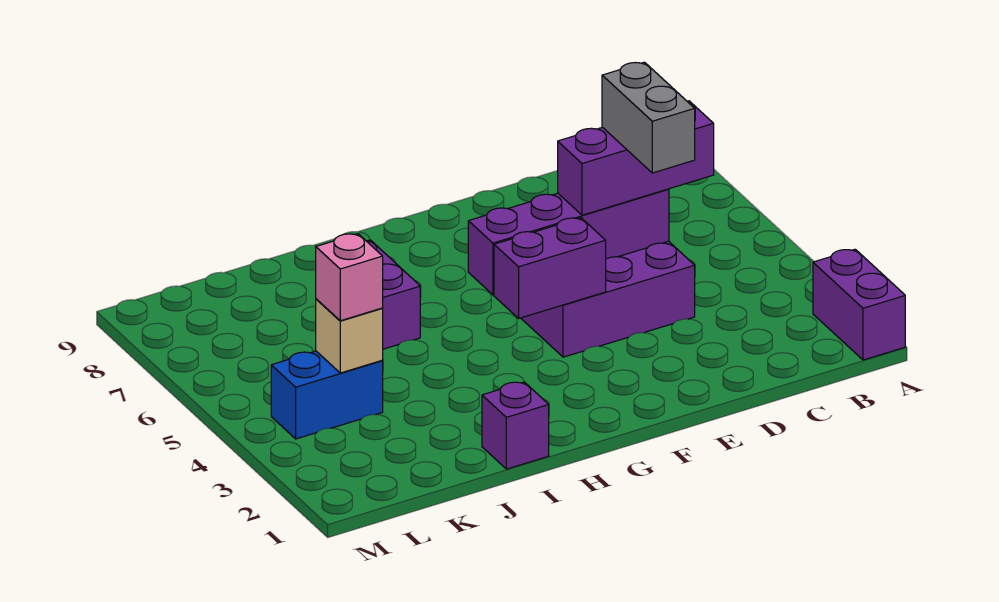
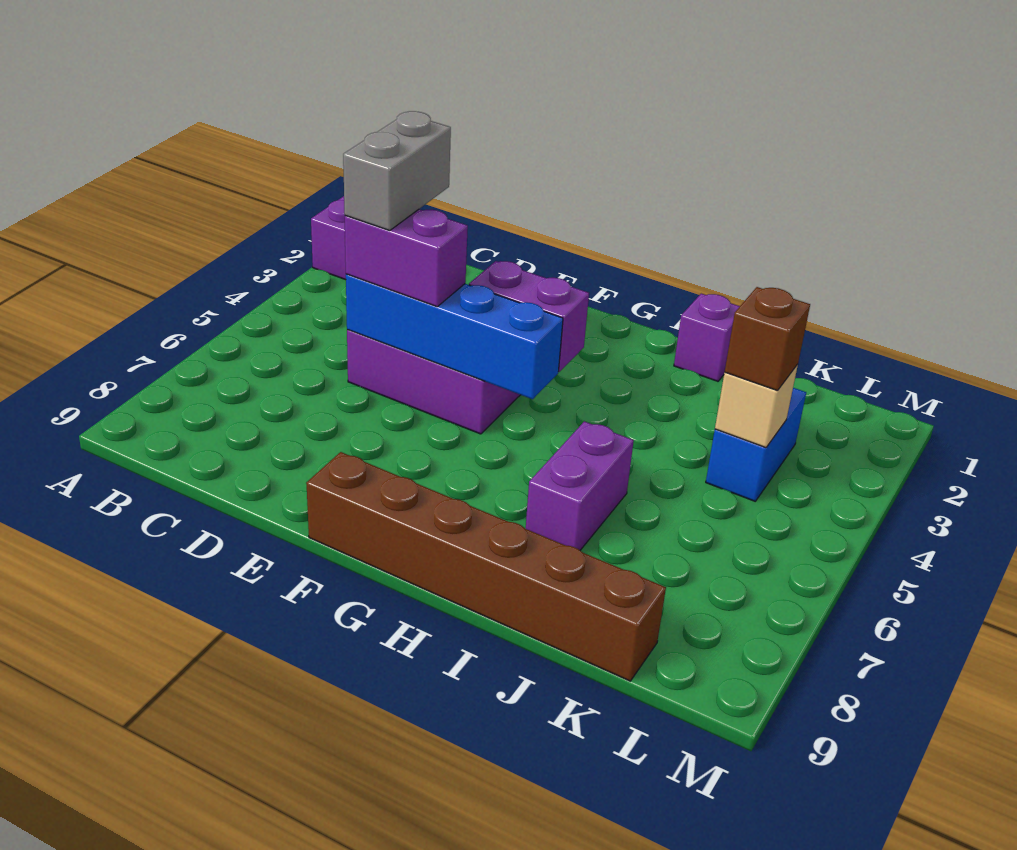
purple brick C5:E5 level 3 -> purple brick D5:E5 level 3
purple brick D5:G5 level 2 -> blue brick D5:G5 level 2
none -> brown brick F9:K9 level 1
blue brick K4:L4 level 1 -> blue brick K3:K4 level 1
pink brick K4 level 3 -> brown brick K4 level 3

